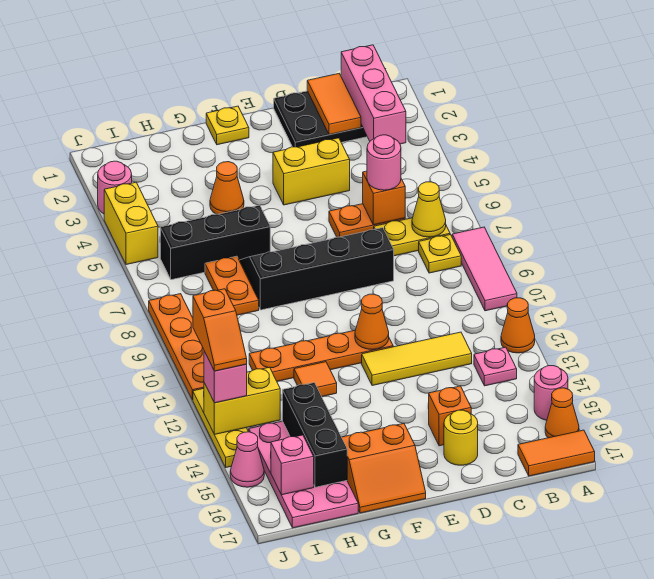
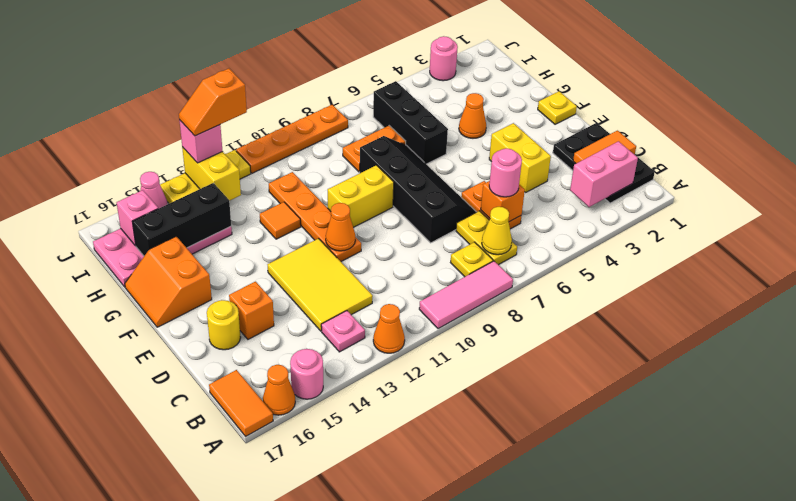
pink brick B1:B3 level 2 -> pink brick B2:B3 level 2
yellow tile C12:E12 level 1 -> yellow tile C12:E13 level 1
yellow brick J4:J5 level 1 -> yellow brick F9:F10 level 1

